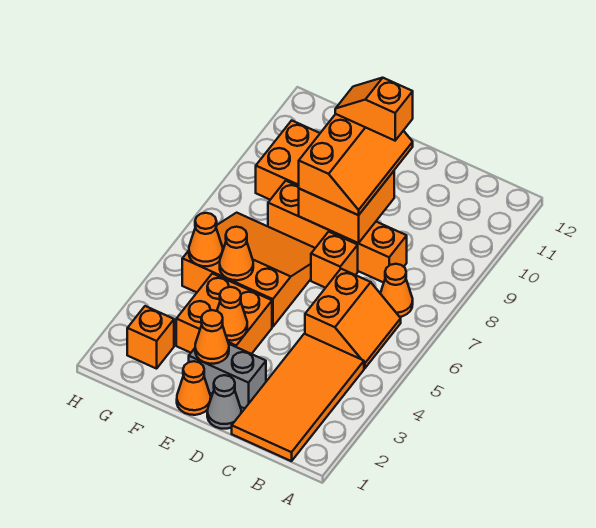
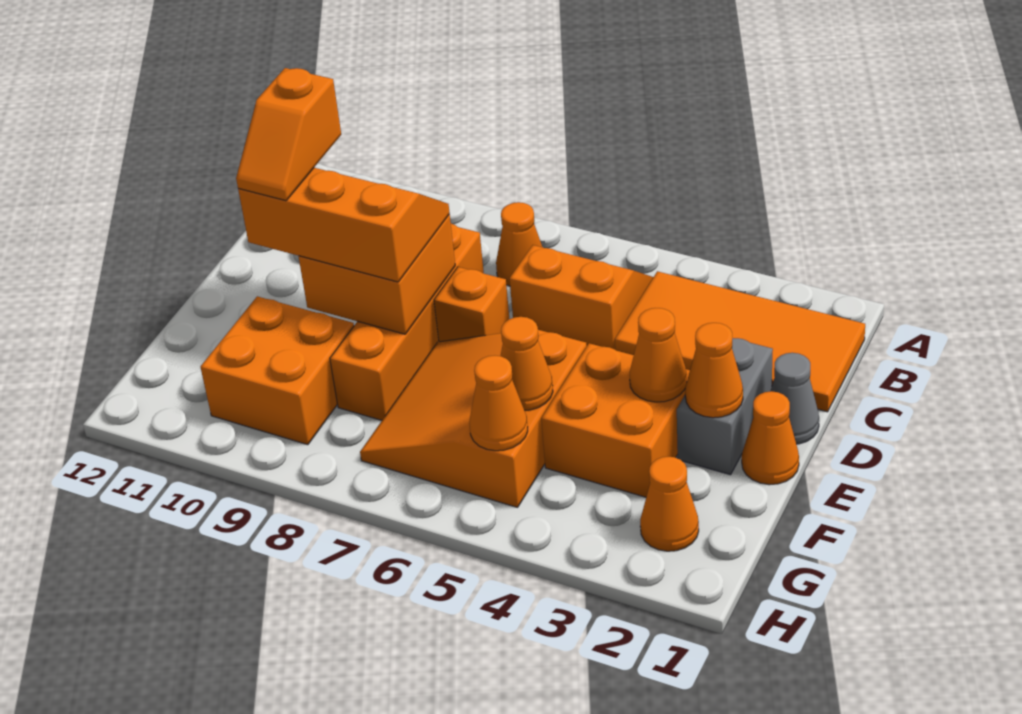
orange brick G2 level 1 -> orange cone G2 level 1

